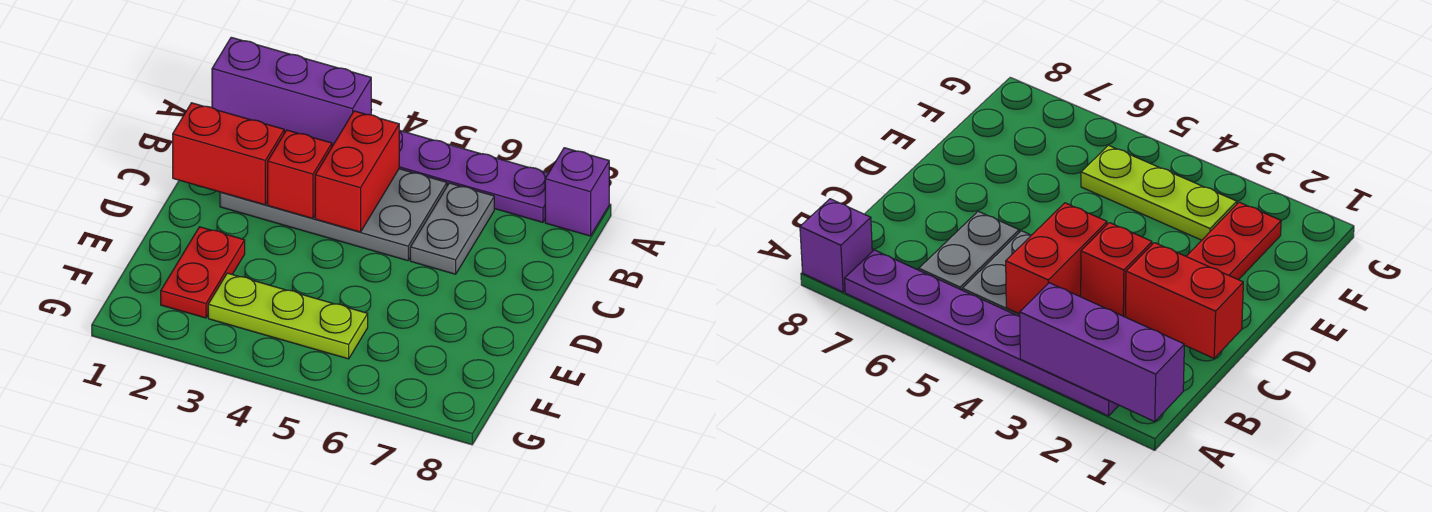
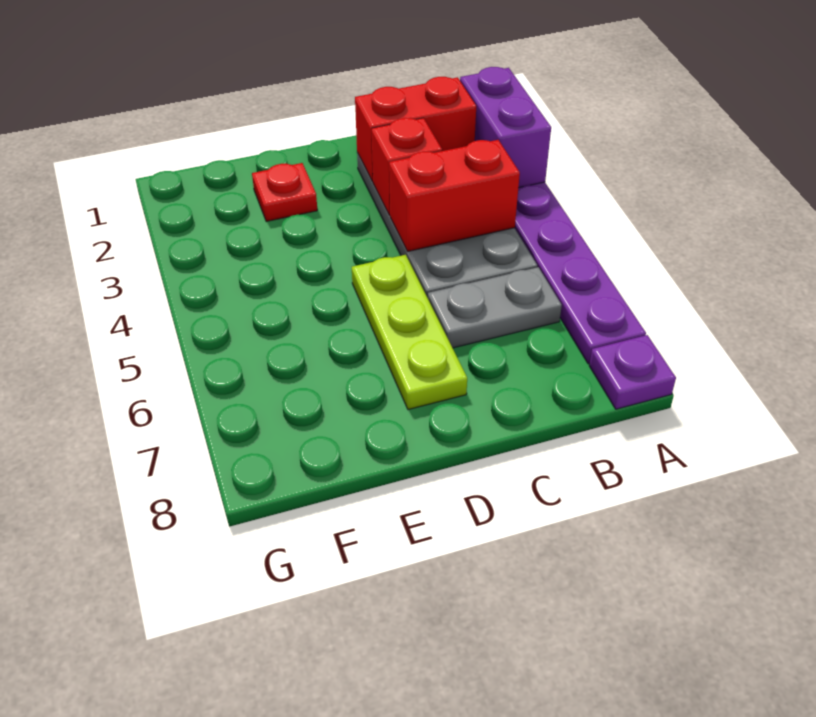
purple brick A1:A3 level 2 -> purple brick A2:A3 level 2
purple brick A8 level 1 -> purple plate A8 level 1
red brick C1:C2 level 2 -> red brick B2:C2 level 2
red plate E2:F2 level 1 -> red plate E2 level 1
lime plate F3:F5 level 1 -> lime plate D5:D7 level 1

